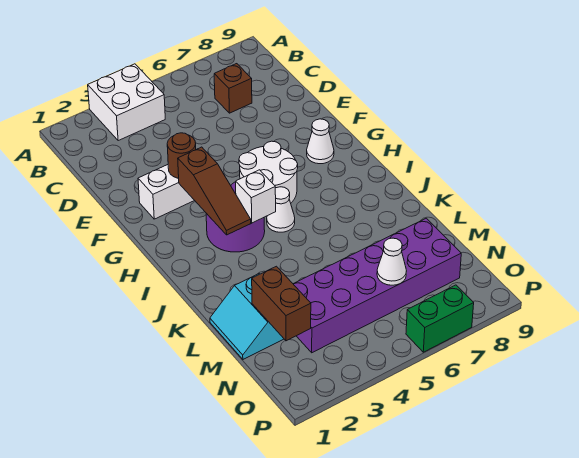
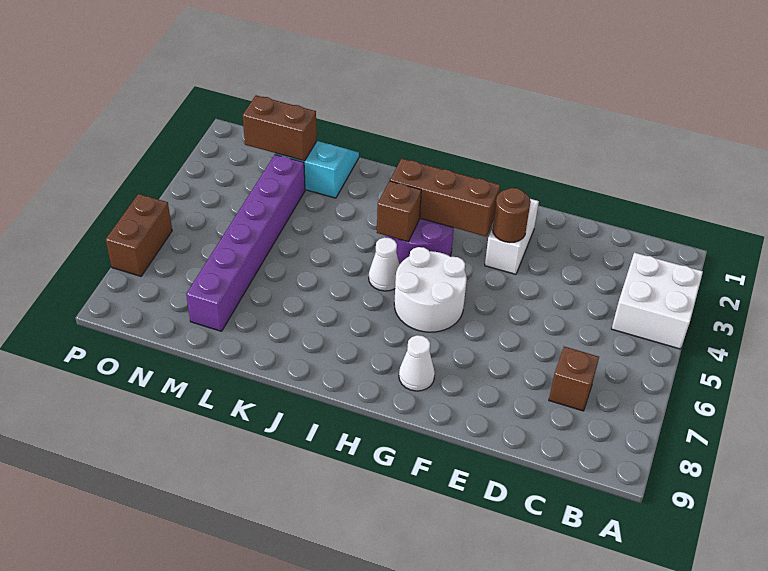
brown slope G3:I3 level 2 top G -> brown brick G3:I3 level 2
white brick I4 level 2 -> brown brick I4 level 2
purple brick M3:N8 level 1 -> purple brick M3:M8 level 1
white cone N6 level 2 -> none
green brick P6:P7 level 1 -> brown brick P6:P7 level 1

